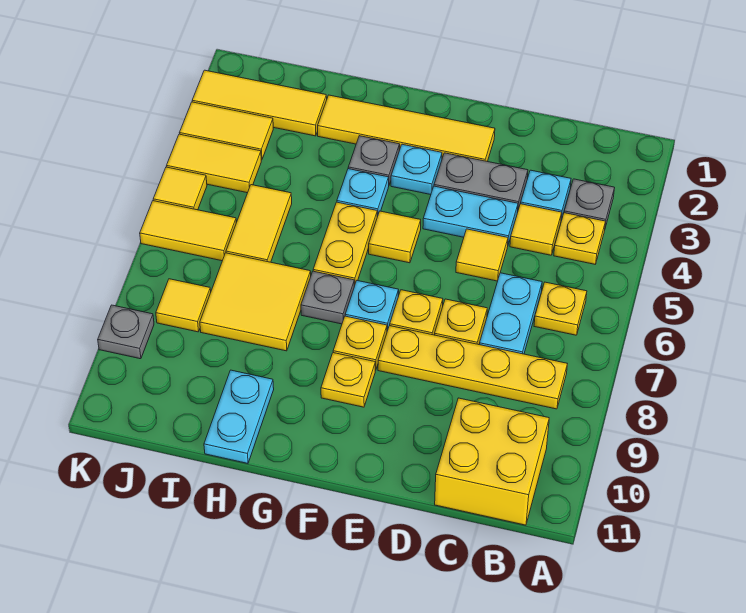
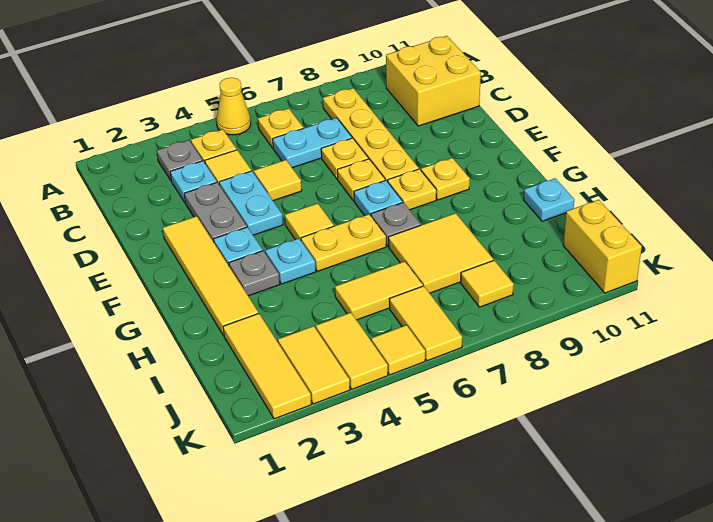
none -> yellow cone A5 level 1
cyan plate H10:H11 level 1 -> cyan plate H11 level 1
none -> yellow brick J11:K11 level 1
grey plate K9 level 1 -> none

